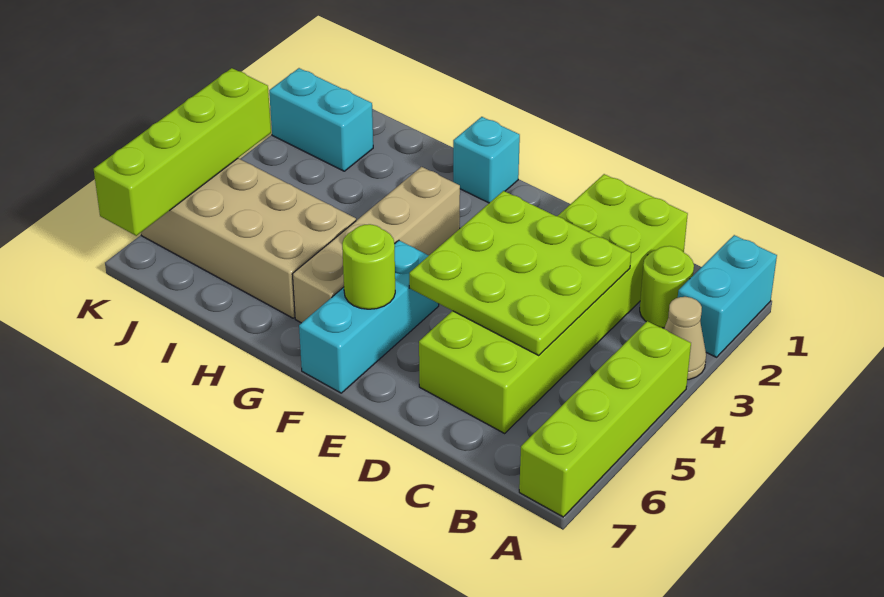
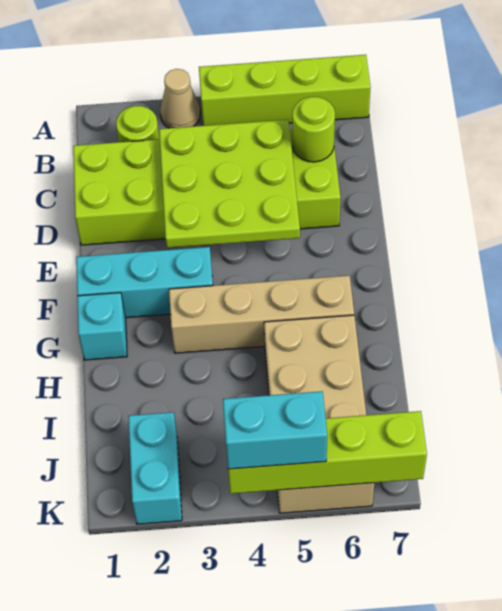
cyan brick A1:A2 level 1 -> cyan brick K4:K5 level 3
cyan brick F5:F7 level 1 -> cyan brick F1:F3 level 1
lime round brick F6 level 2 -> lime round brick C6 level 2

